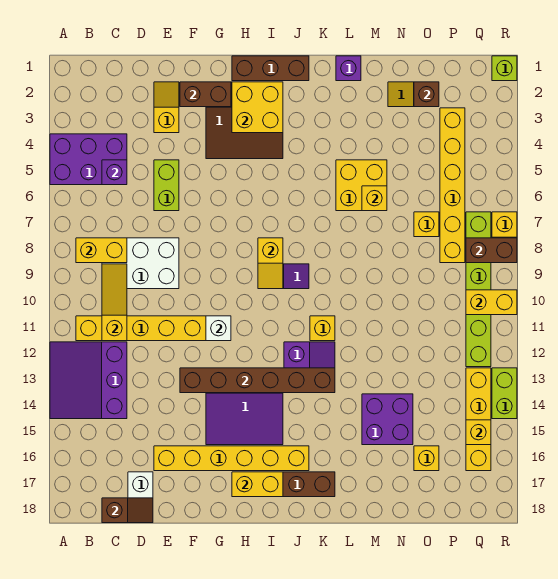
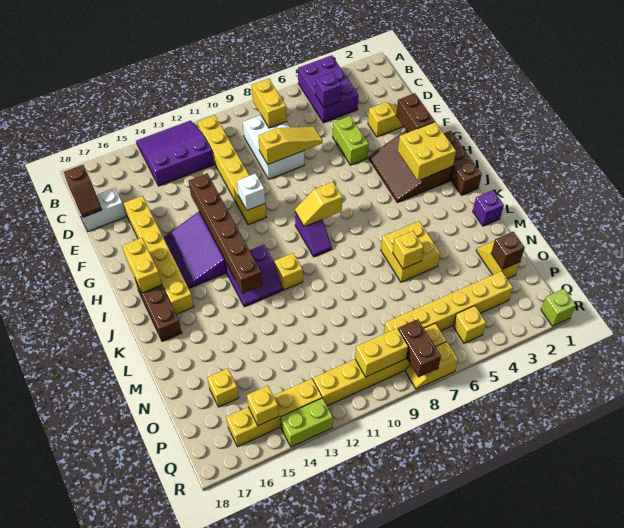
yellow slope C9:C11 level 2 top 11 -> yellow slope E7:E9 level 2 top 9
lime brick E5:E6 level 1 -> lime brick E5:F5 level 1
purple brick M14:N15 level 1 -> none
yellow brick O7 level 1 -> yellow brick Q5 level 1
lime brick Q7:Q12 level 1 -> yellow brick Q7:Q12 level 1
yellow brick Q10:R10 level 2 -> yellow brick Q9:Q10 level 2

